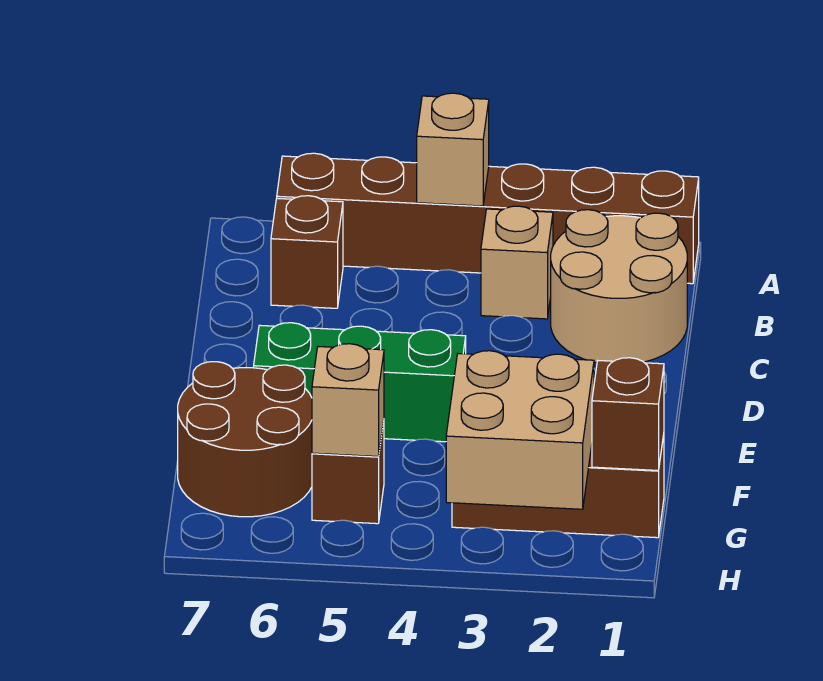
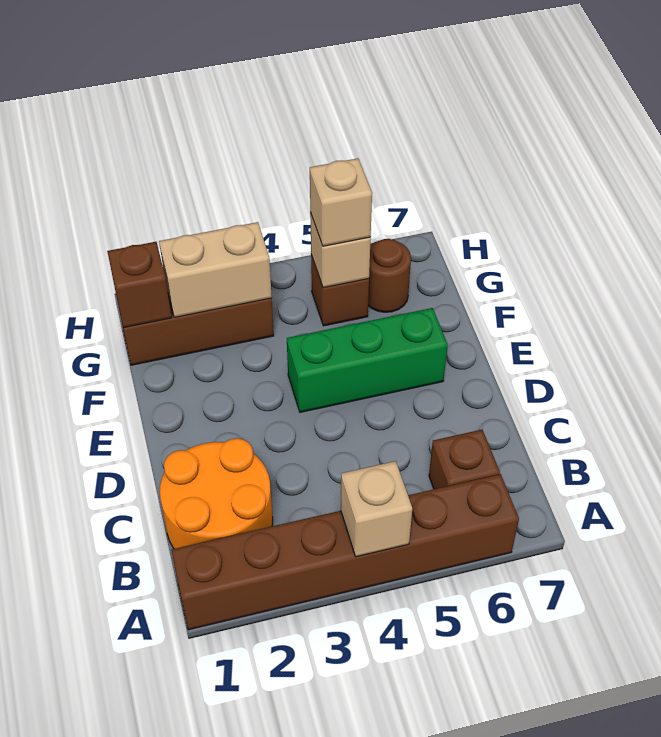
tan round brick B1:C2 level 1 -> orange round brick B1:C2 level 1
tan brick B3 level 1 -> tan brick G5 level 3
brown round brick F6:G7 level 1 -> brown round brick G6 level 1
tan brick G2:H3 level 2 -> tan brick G2:G3 level 2

